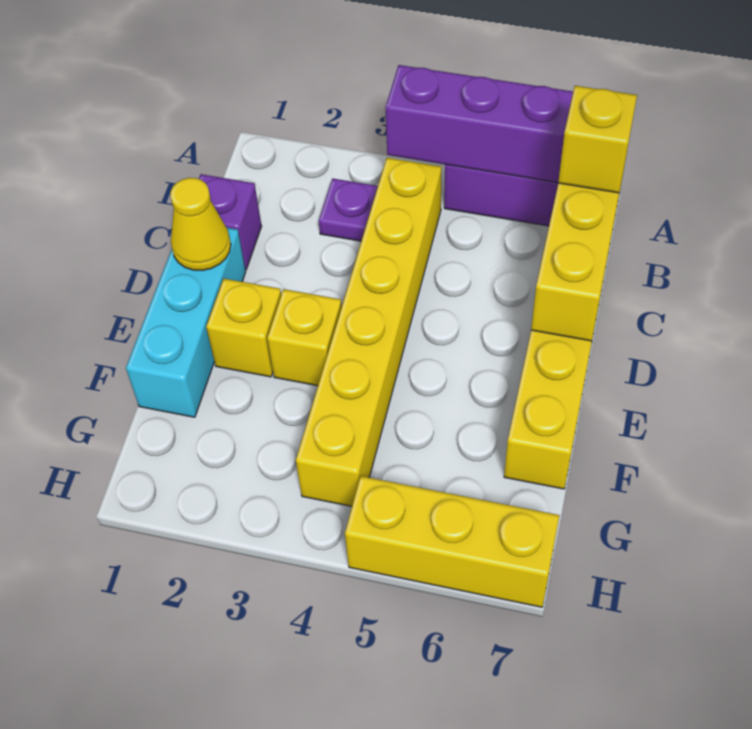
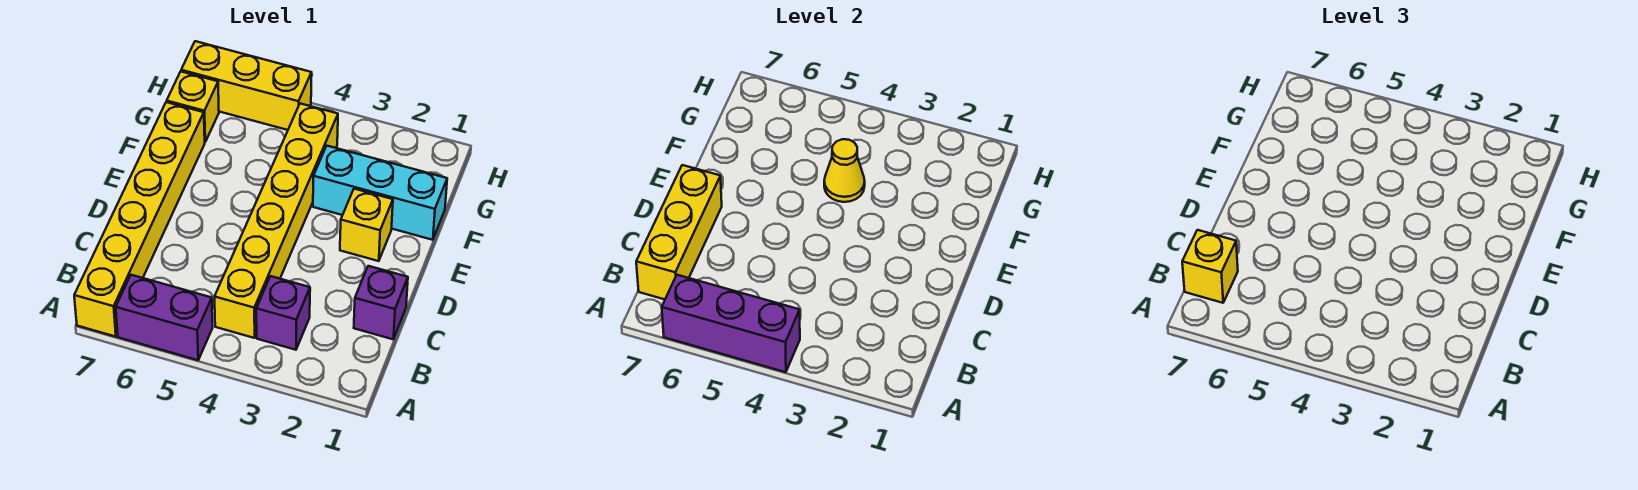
purple plate B3 level 1 -> purple brick B3 level 1
cyan brick D1:F1 level 1 -> cyan brick F1:F3 level 1
yellow cone D1 level 2 -> yellow cone F4 level 2
yellow brick E3 level 1 -> yellow brick G7 level 1

